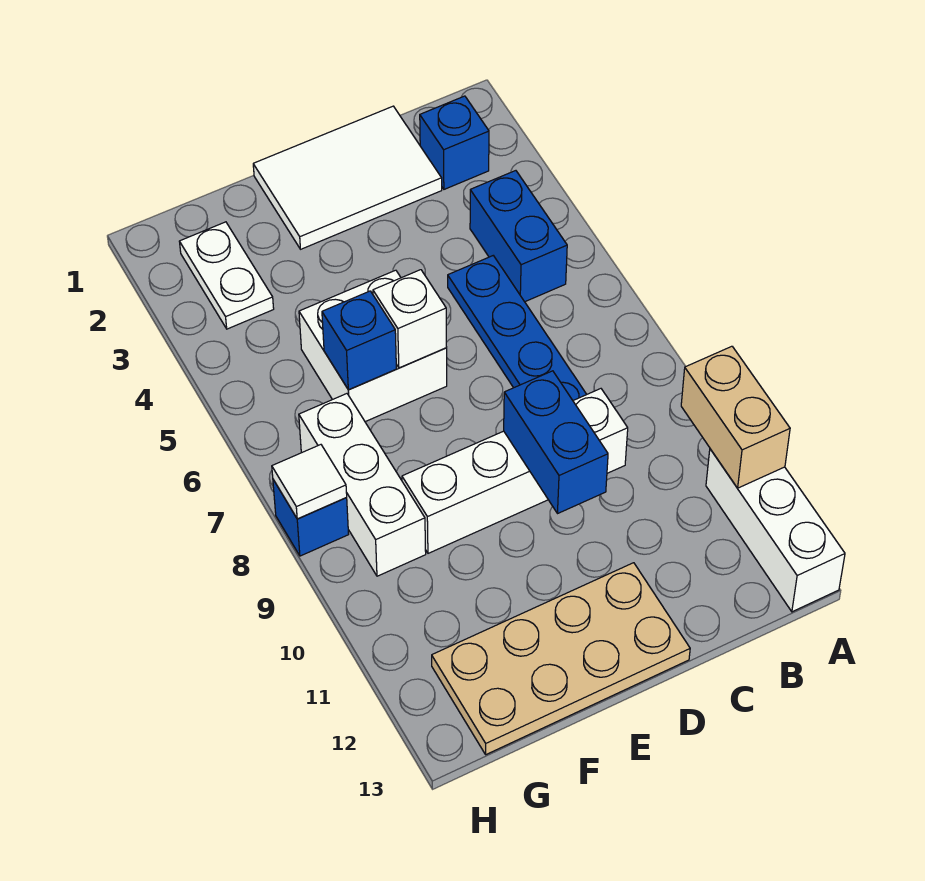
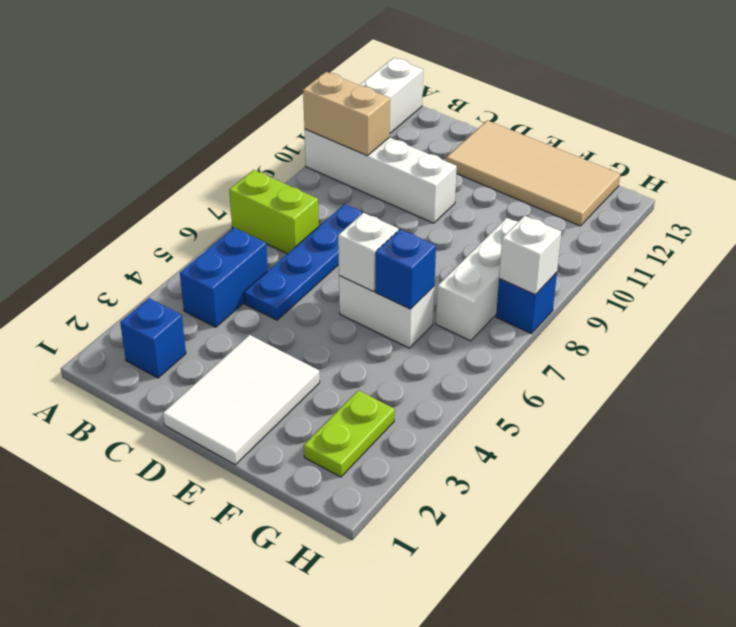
none -> lime brick A7:B7 level 1
tan brick A10:A11 level 2 -> tan brick A10:B10 level 2
white tile C1:E2 level 1 -> white tile D1:E3 level 1
white brick C9:F9 level 1 -> white brick A10:D10 level 1
blue brick D9:D10 level 2 -> none
tan plate D12:G13 level 1 -> tan tile D12:G13 level 1
white brick E5:F6 level 1 -> white brick E6:F6 level 1
white plate G2:G3 level 1 -> lime plate G2:G3 level 1
white tile H8 level 2 -> white brick H8 level 2

